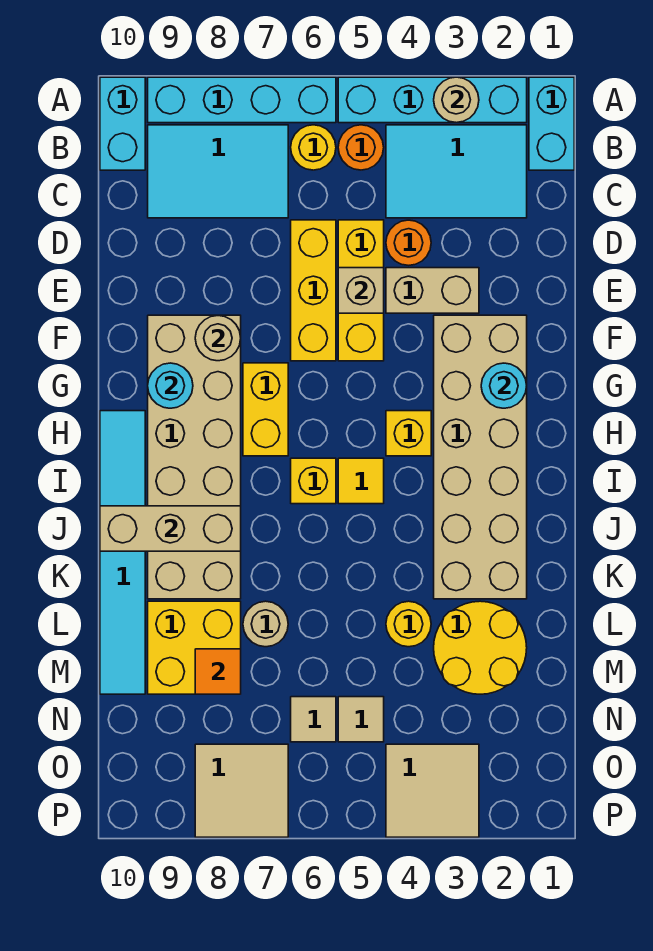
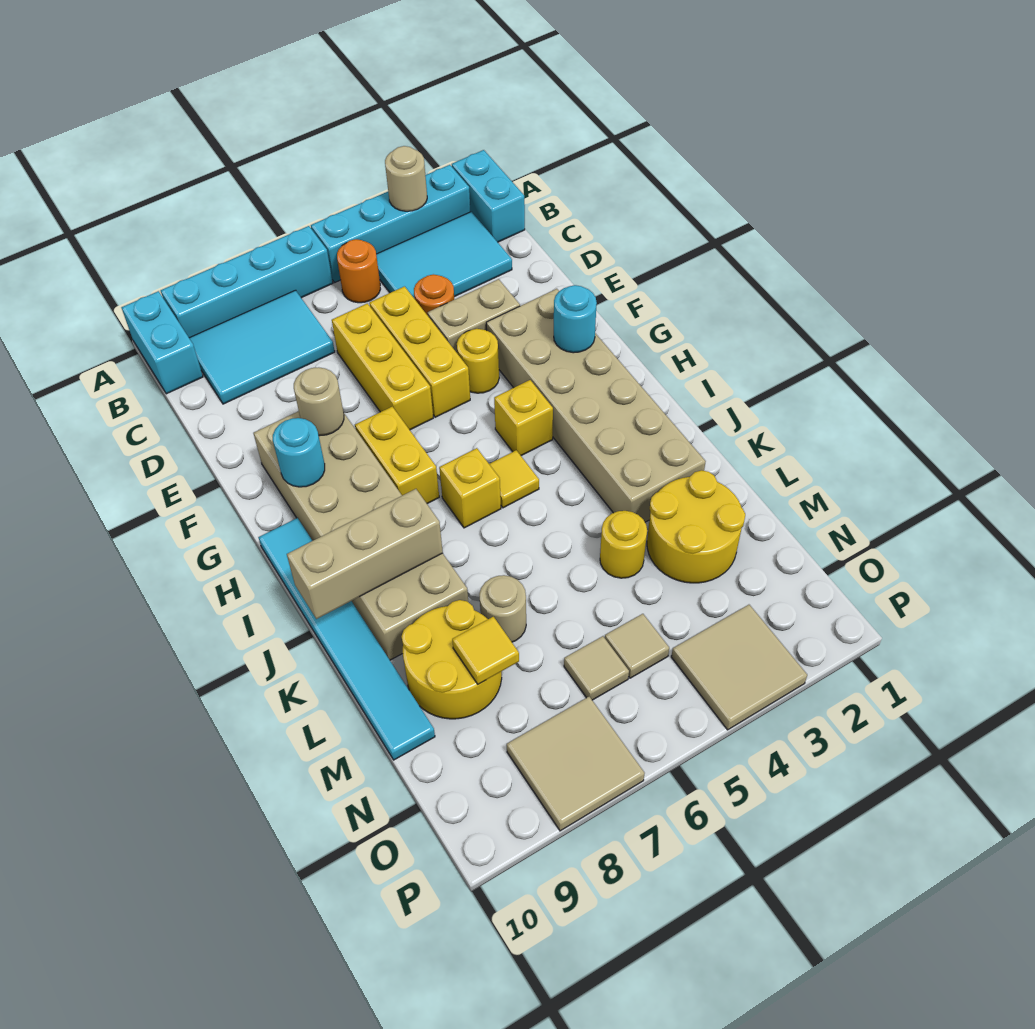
yellow round brick B6 level 1 -> yellow round brick F4 level 1
tan brick E5 level 2 -> none
yellow brick L8:M9 level 1 -> yellow round brick L8:M9 level 1
orange tile M8 level 2 -> yellow tile M8 level 2

